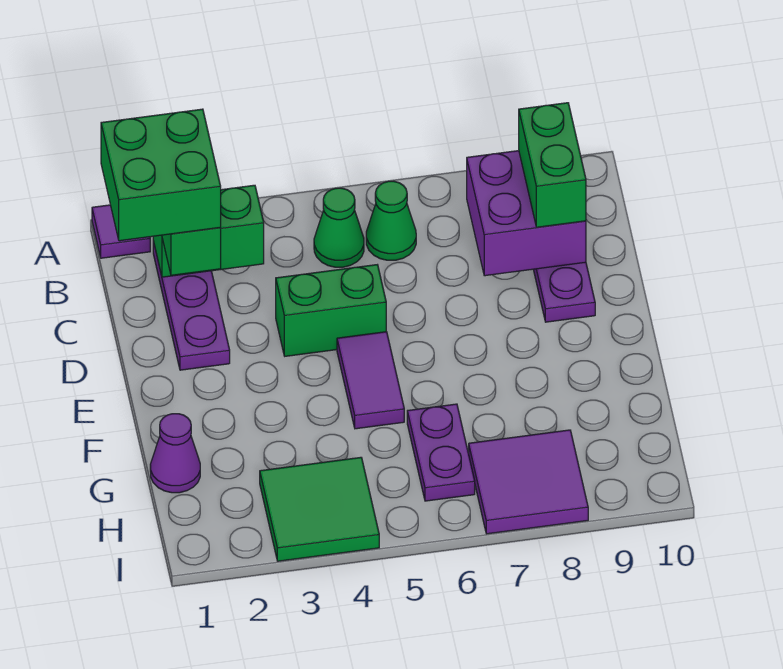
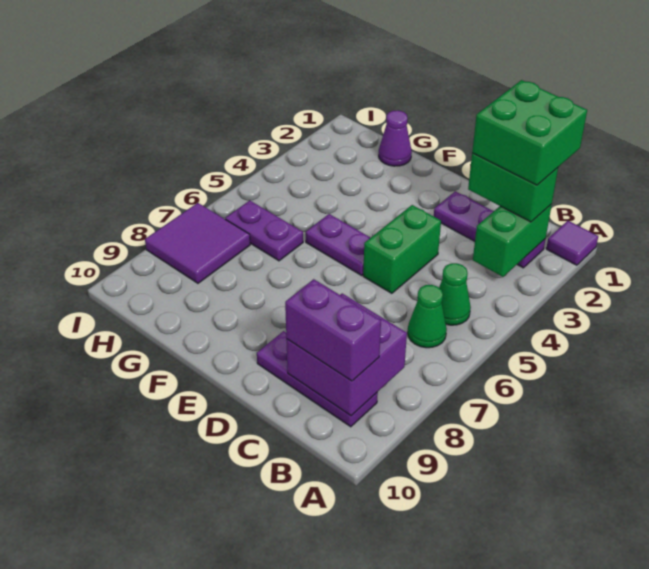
green brick B9:C9 level 3 -> purple brick B9:C9 level 3
purple tile E5:F5 level 1 -> purple plate E5:F5 level 1
green tile H3:I4 level 1 -> none

